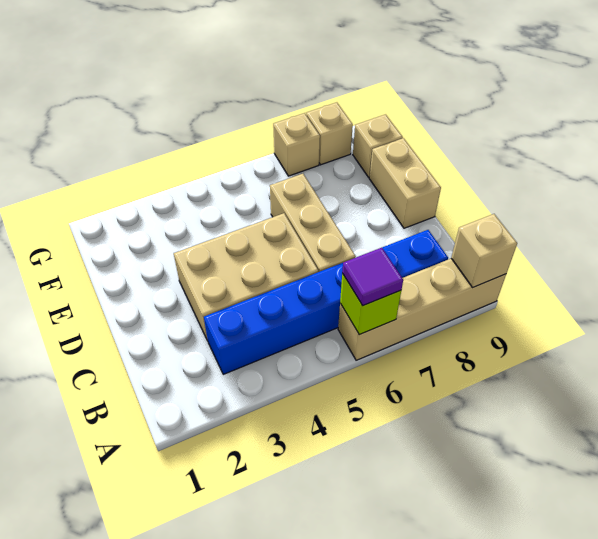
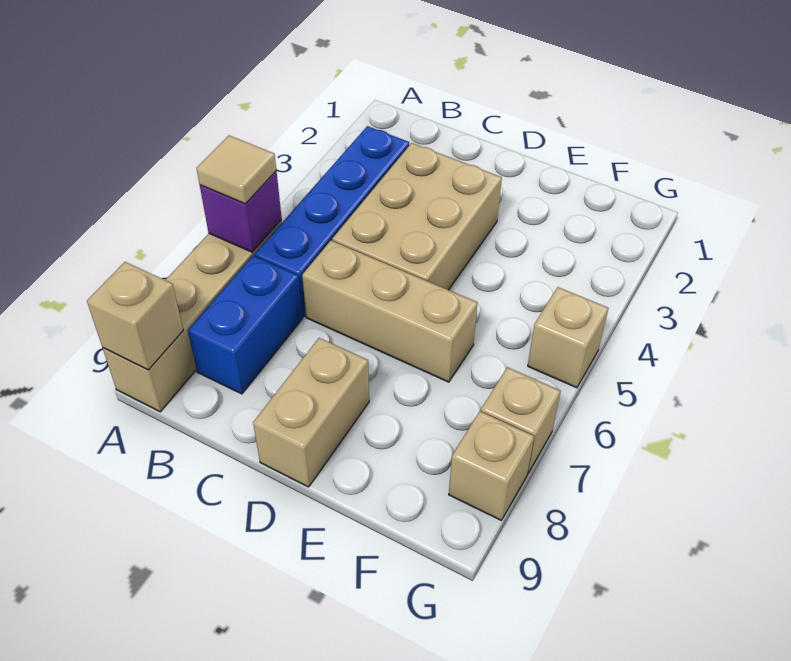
lime brick A6 level 2 -> purple brick A6 level 2
purple tile A6 level 3 -> tan tile A6 level 3
tan brick D9:E9 level 1 -> tan brick D8:D9 level 1
tan brick F9 level 1 -> tan brick G5 level 1

